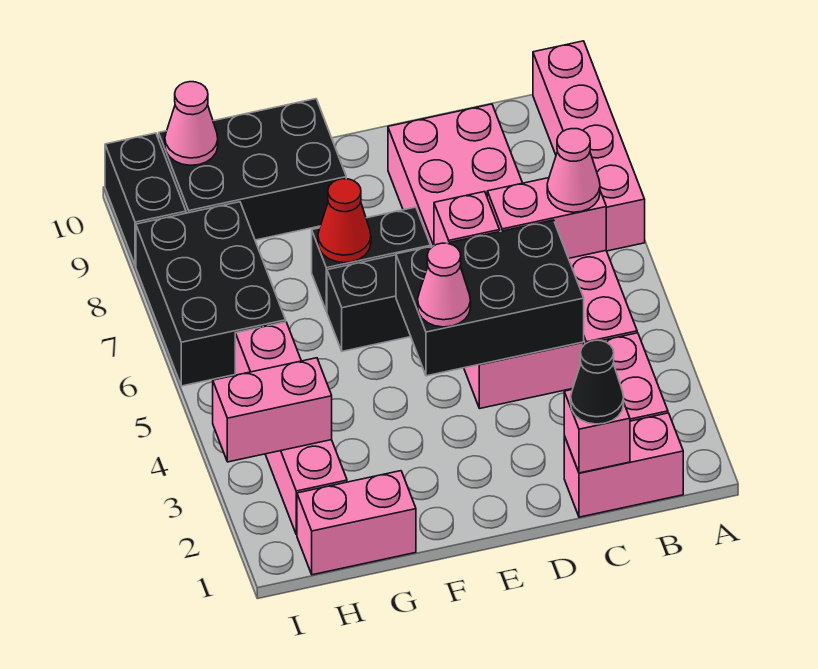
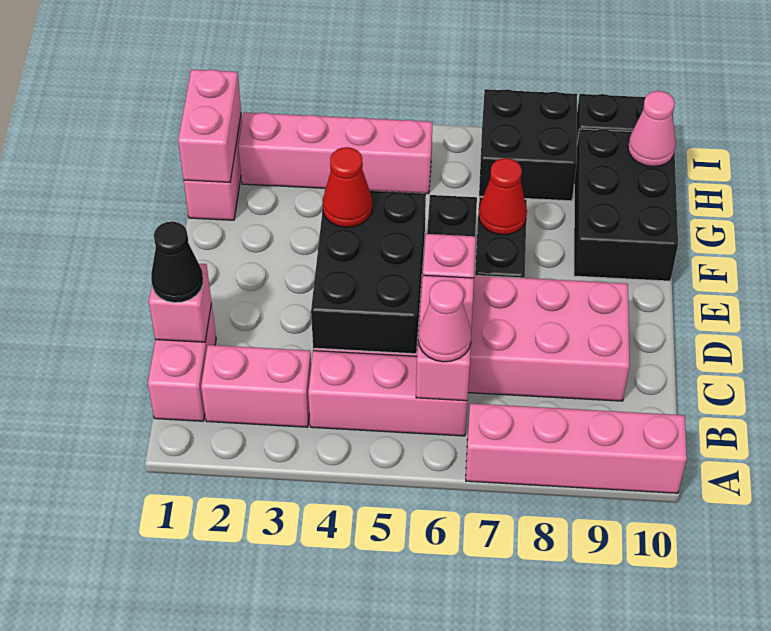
pink cone E4 level 3 -> red cone E4 level 3
pink brick H3:I3 level 2 -> pink brick G1:H1 level 2
black brick H6:I8 level 1 -> black brick H7:I8 level 1

